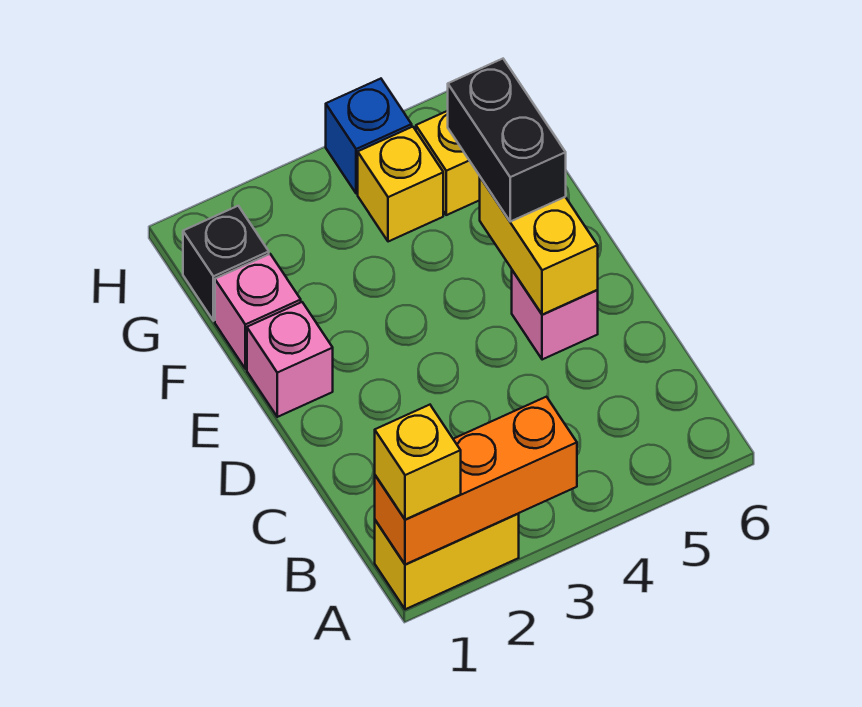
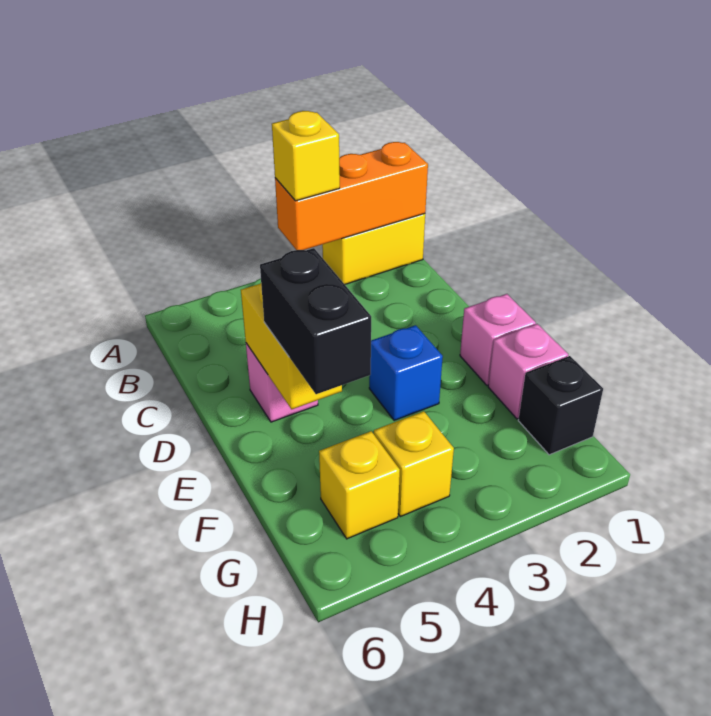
yellow brick A1 level 3 -> yellow brick A3 level 3
blue brick H4 level 1 -> blue brick E3 level 1

